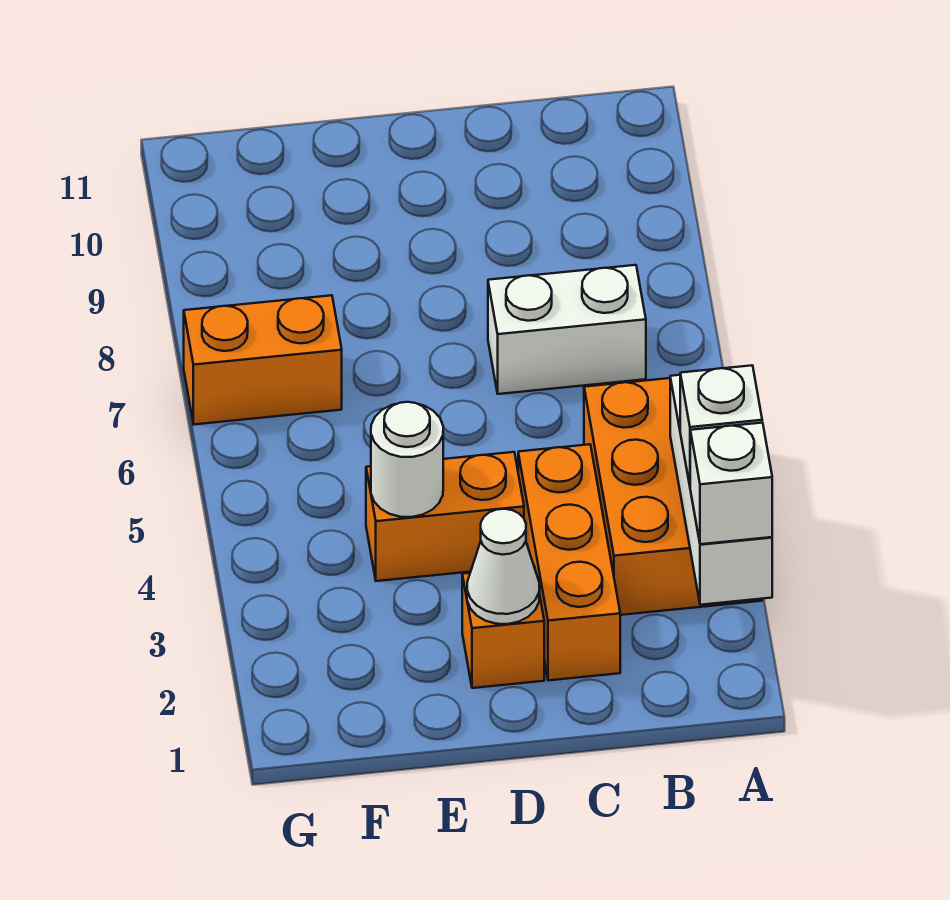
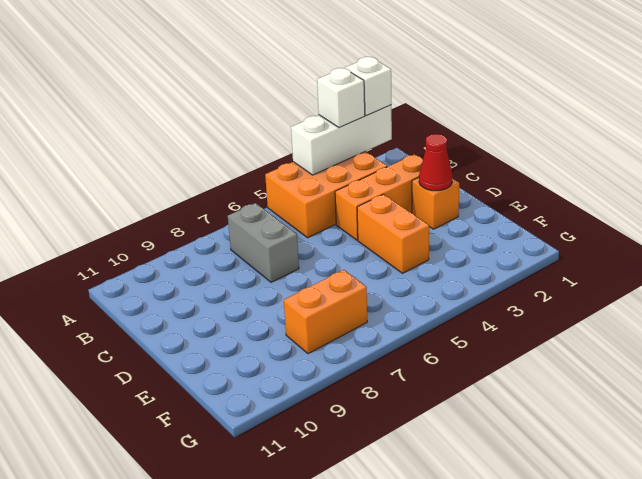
white brick B7:C7 level 1 -> grey brick B7:C7 level 1
white cone D2 level 2 -> red cone D2 level 2
white round brick E4 level 2 -> none
orange brick F7:G7 level 1 -> orange brick F7:F8 level 1

